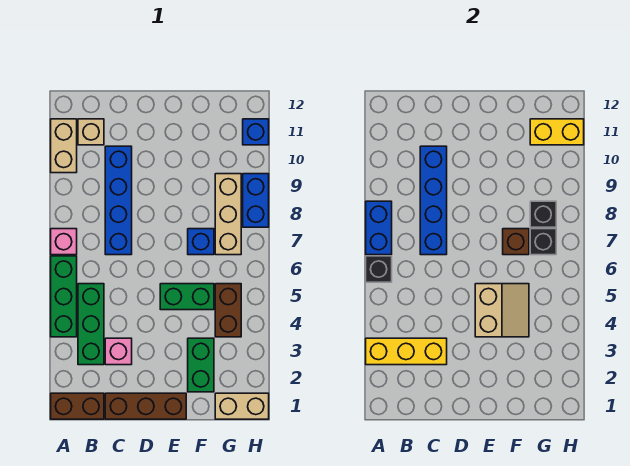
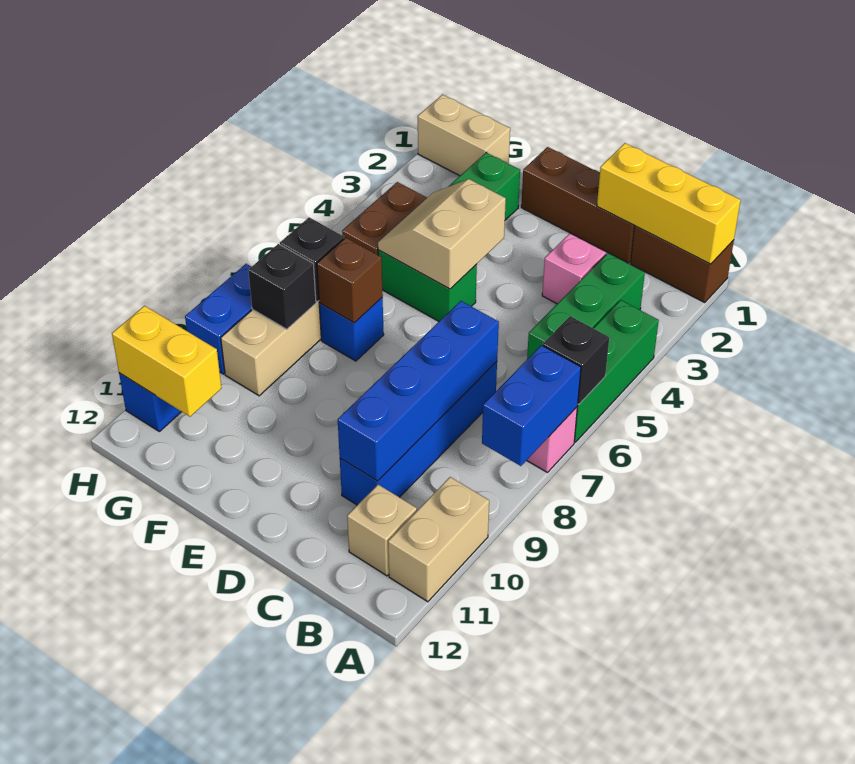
yellow brick A3:C3 level 2 -> yellow brick A1:C1 level 2

